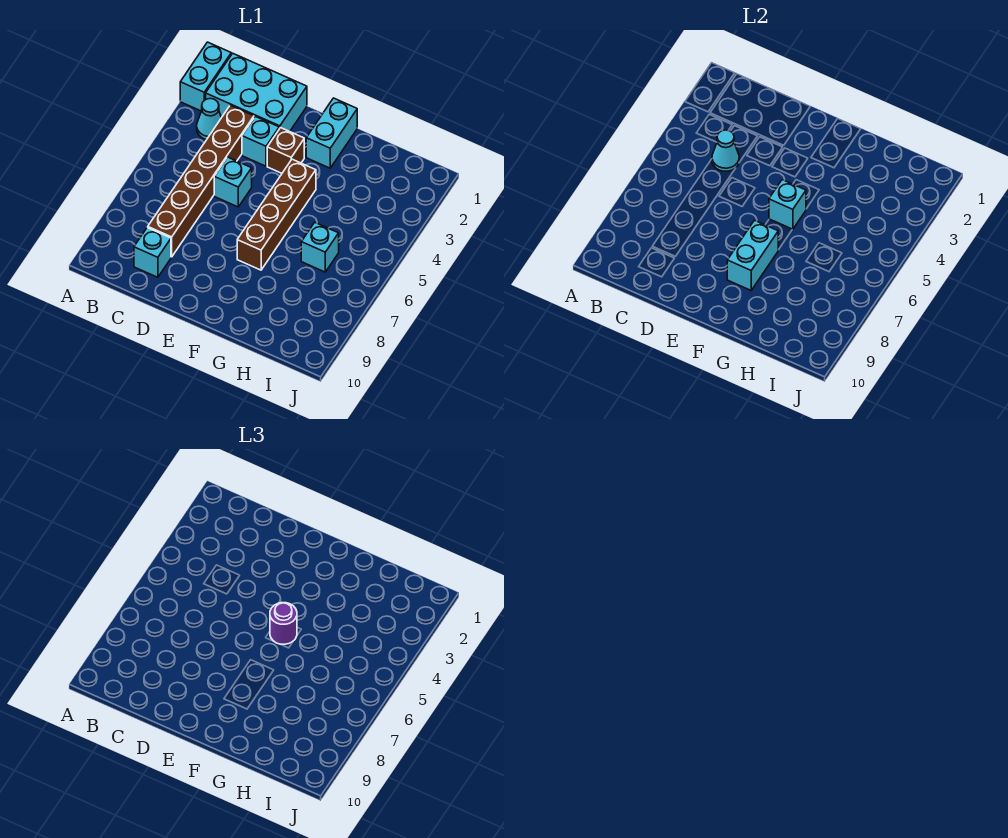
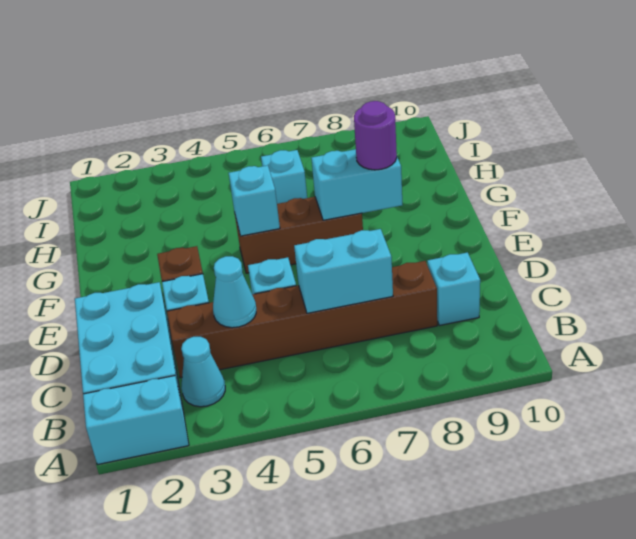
cyan brick F1:F2 level 1 -> cyan brick C6:C7 level 2
brown brick F4:F7 level 1 -> brown brick F5:F7 level 1
purple round brick F5 level 3 -> purple round brick F8 level 3

